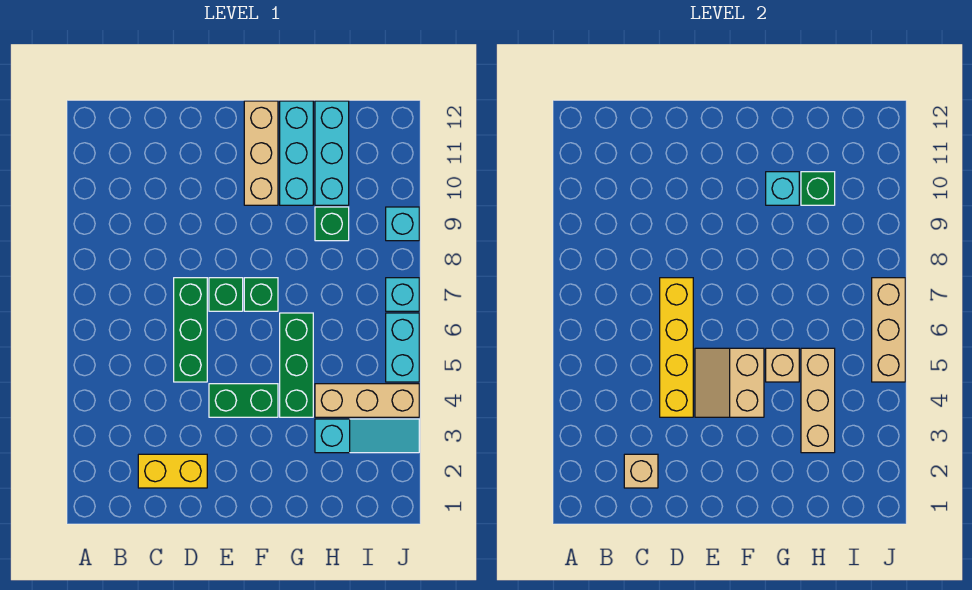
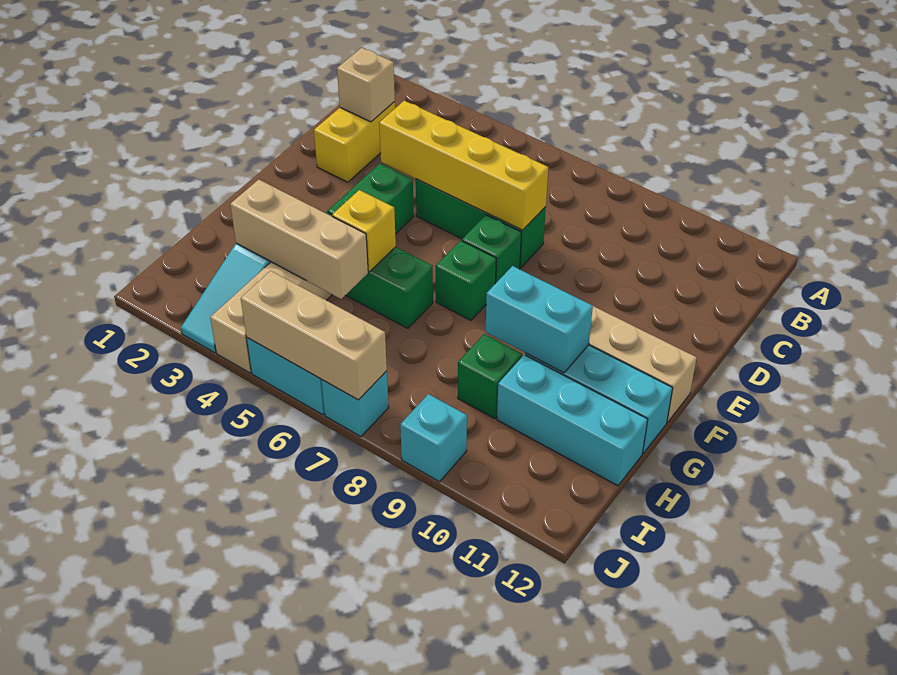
tan slope E4:F5 level 2 top F -> none
tan brick G5 level 2 -> yellow brick G5 level 2
cyan brick G10 level 2 -> cyan brick G9:G10 level 2
green brick H10 level 2 -> none

